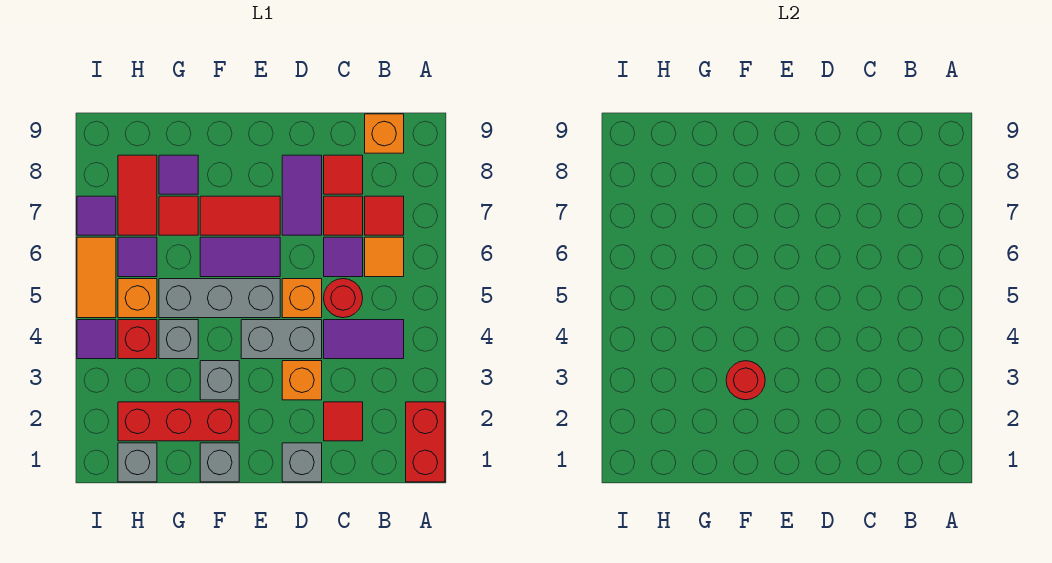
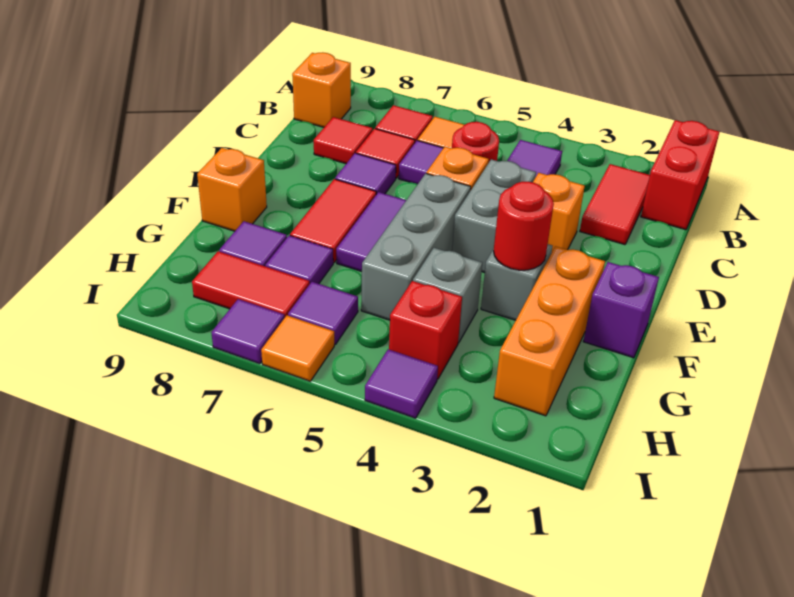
red brick A1:A2 level 1 -> red brick A1:B1 level 1
red tile C2 level 1 -> red tile B2:C2 level 1
grey brick D1 level 1 -> none
purple tile D7:D8 level 1 -> purple tile D7 level 1
grey brick F1 level 1 -> purple brick F1 level 1
red brick F2:H2 level 1 -> orange brick F2:H2 level 1
red tile G7 level 1 -> purple tile G7 level 1
grey brick H1 level 1 -> none
orange brick H5 level 1 -> orange brick F9 level 1
orange tile I5:I6 level 1 -> orange tile I6 level 1

